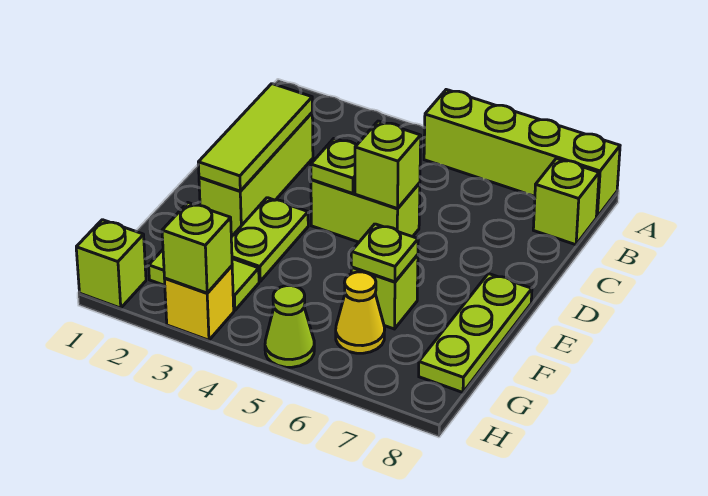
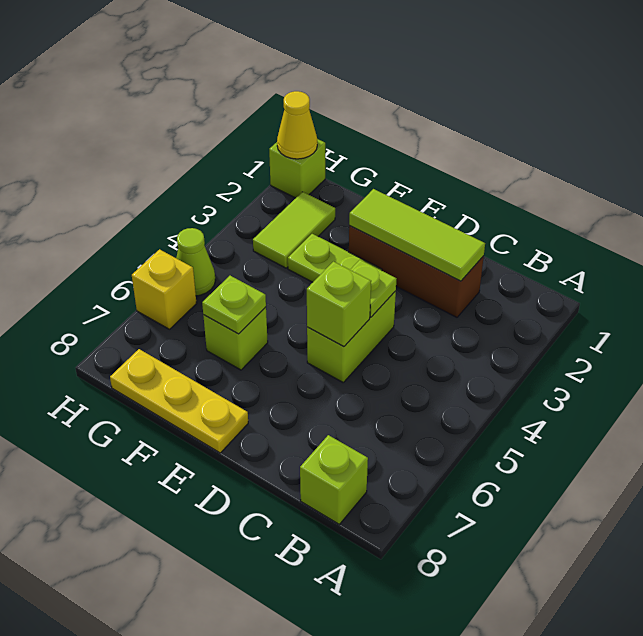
lime brick A5:A8 level 1 -> none
lime brick C2:E2 level 1 -> brown brick C2:E2 level 1
lime plate E8:G8 level 1 -> yellow plate E8:G8 level 1
yellow cone G6 level 1 -> yellow cone H1 level 2
yellow brick H3 level 1 -> yellow brick H6 level 1
lime brick H3 level 2 -> none

